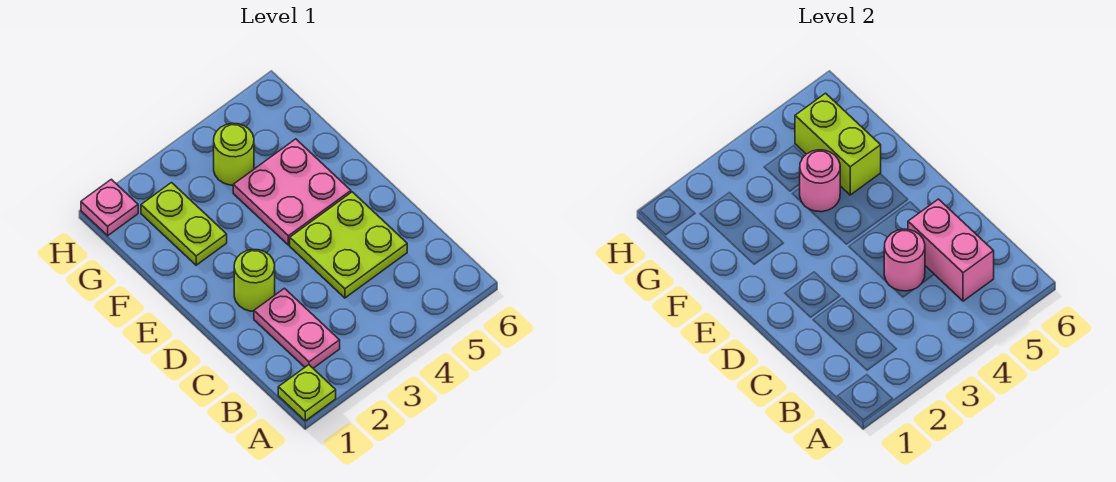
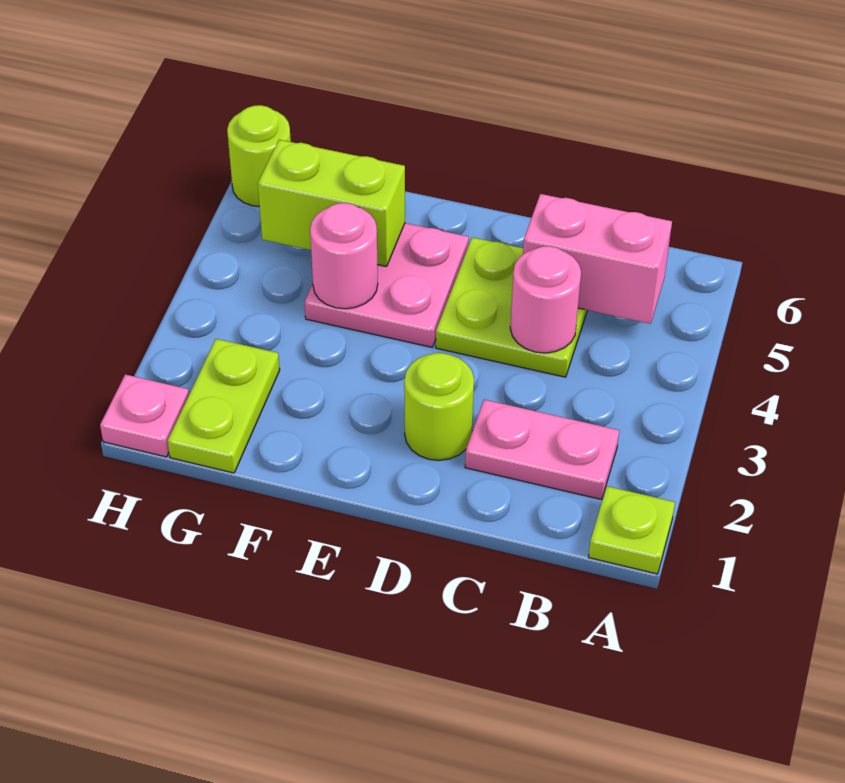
lime plate F2:G2 level 1 -> lime plate G1:G2 level 1
lime round brick G4 level 1 -> lime round brick H6 level 1

